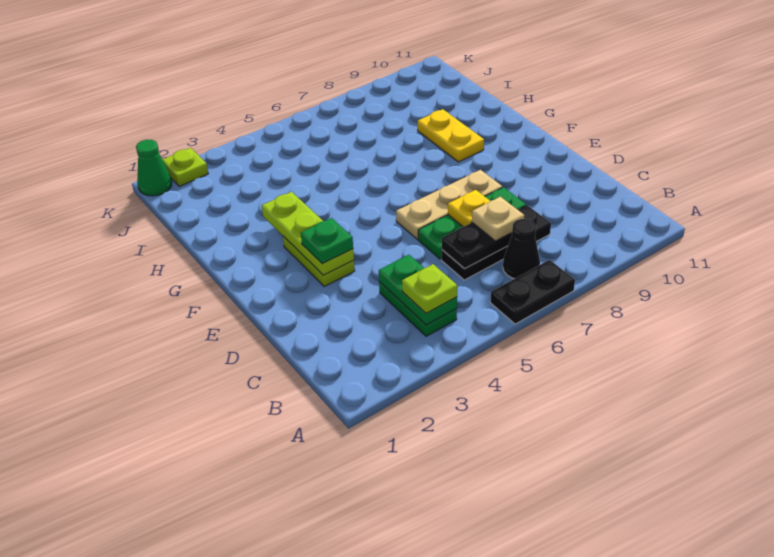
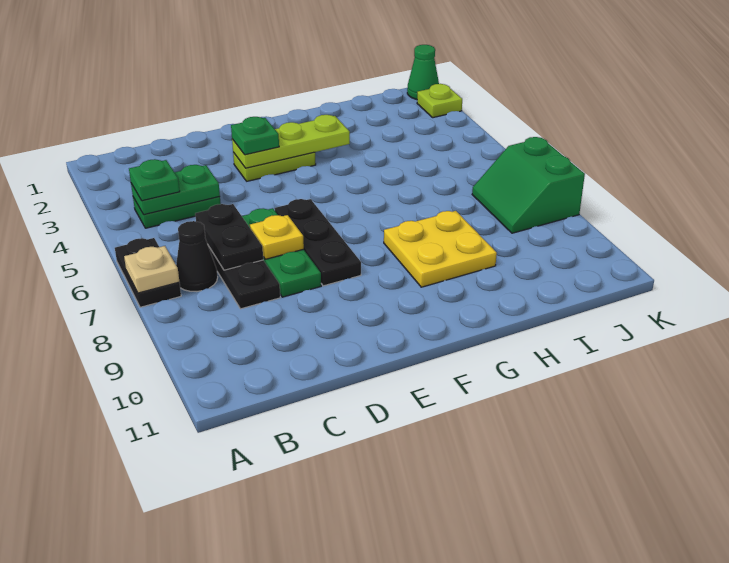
lime plate B4 level 3 -> green plate B4 level 3
tan plate C7 level 3 -> tan plate A7 level 2
tan plate E6:E8 level 1 -> black plate E6:E8 level 1
yellow plate G9:H9 level 1 -> yellow plate G8:H9 level 1
none -> green slope J7:K8 level 1 top K

